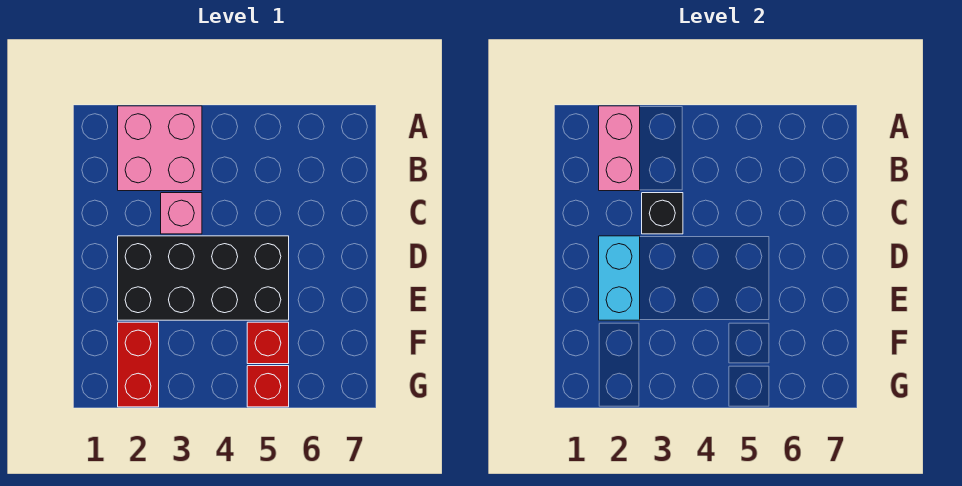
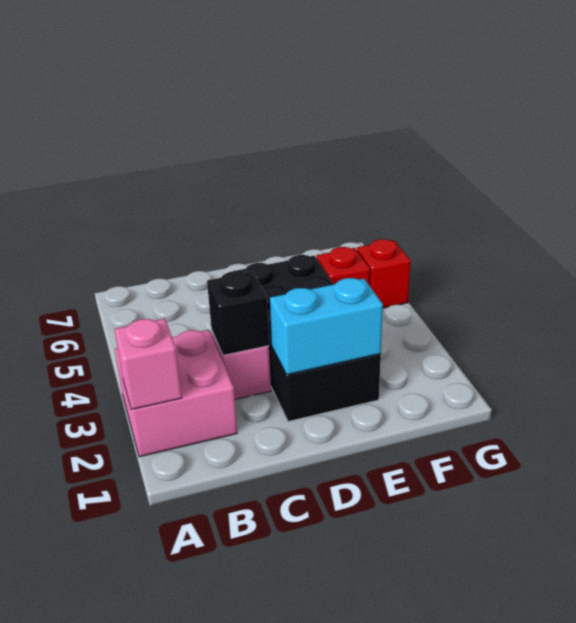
pink brick A2:B2 level 2 -> pink brick A2 level 2
red brick F2:G2 level 1 -> none

